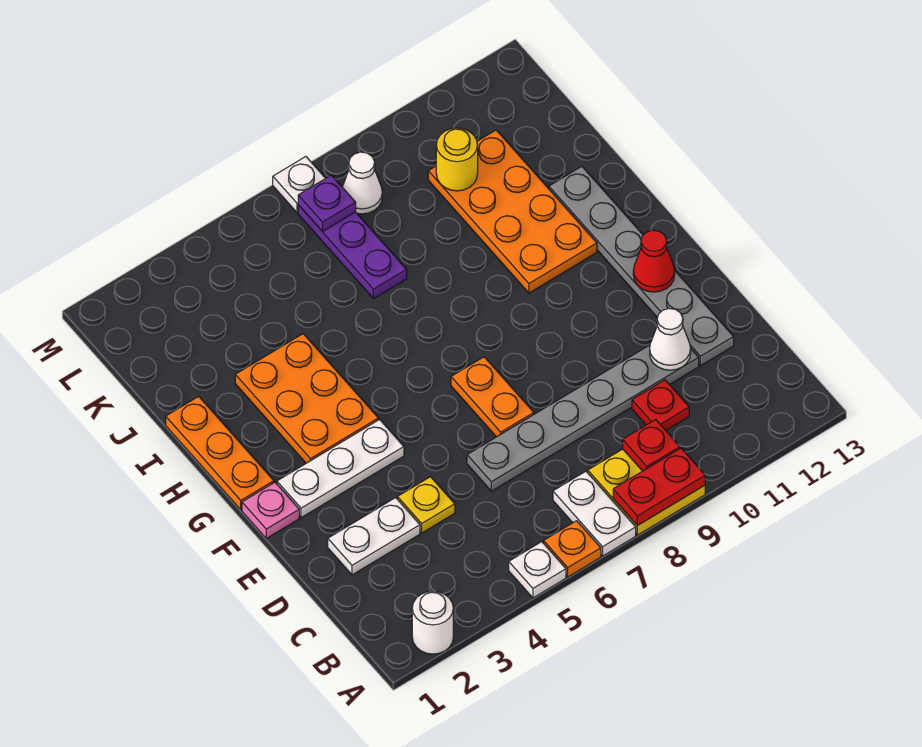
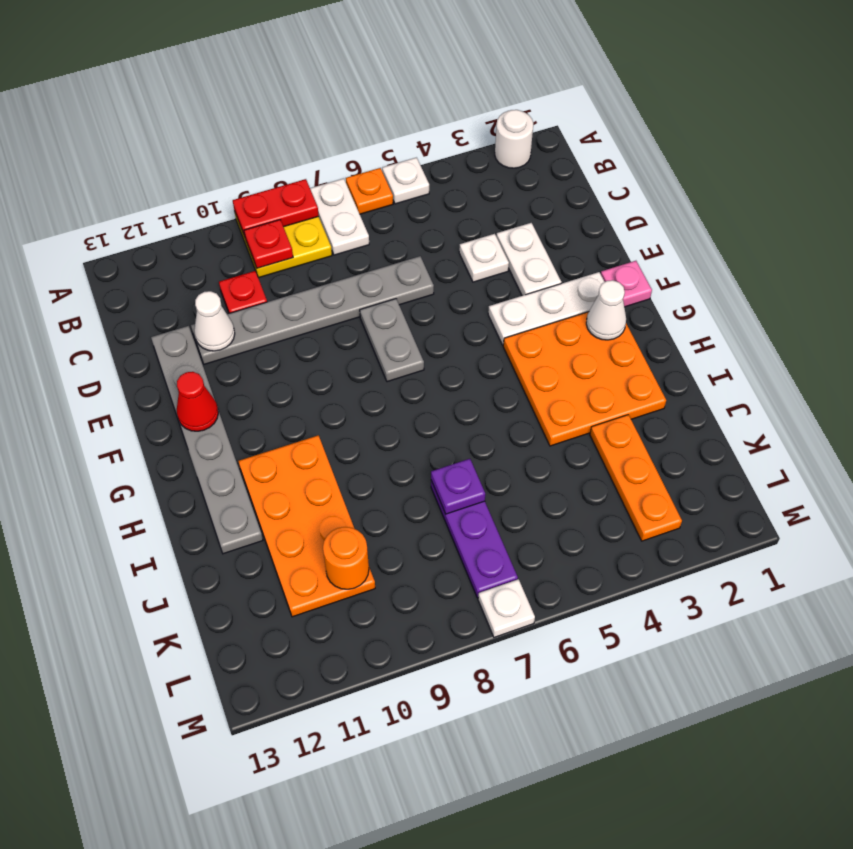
white plate D2:D3 level 1 -> white plate D3:E3 level 1
yellow plate D4 level 1 -> white plate D4 level 1
orange plate E7:F7 level 1 -> grey plate E7:F7 level 1
orange plate G1:I1 level 1 -> orange plate J3:L3 level 1
orange plate G3:I4 level 1 -> orange plate G2:I4 level 1
yellow round brick K10 level 2 -> orange round brick K10 level 2
purple plate L7 level 2 -> purple plate J7 level 2
white cone L8 level 1 -> white cone G2 level 2

